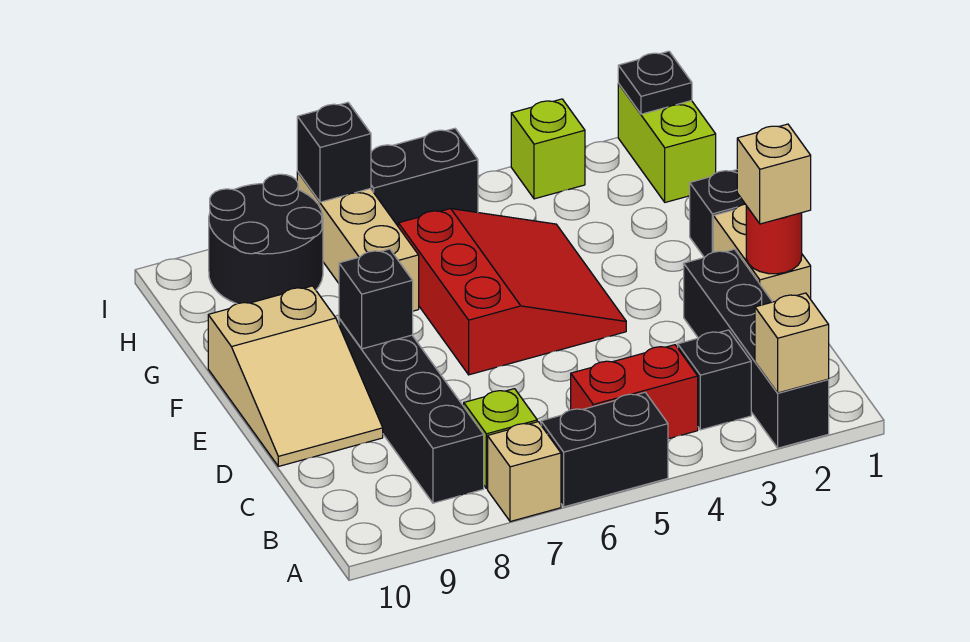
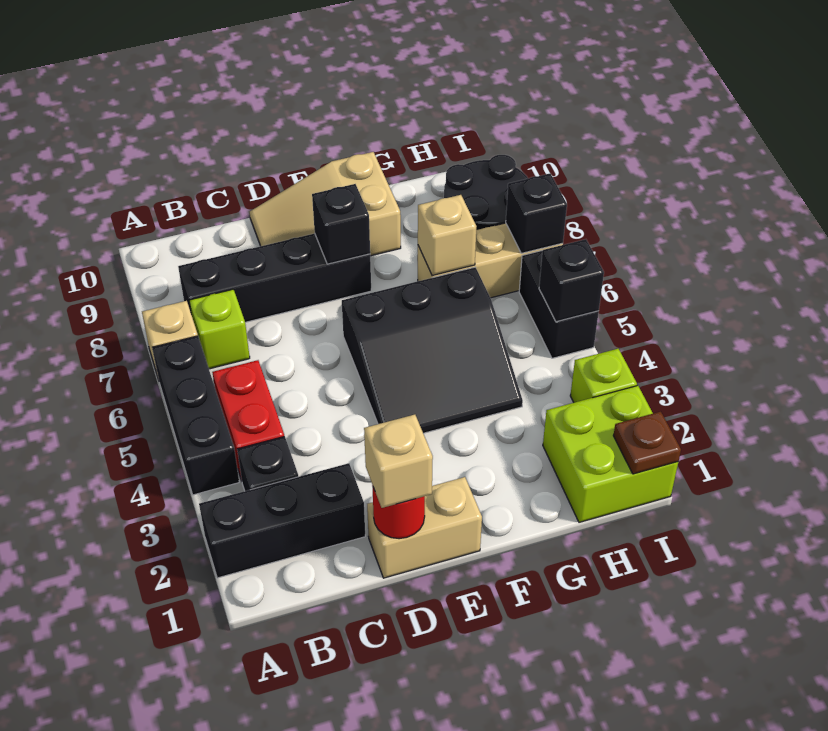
black brick A2:D2 level 1 -> black brick A2:C2 level 1
tan brick A2 level 2 -> tan brick G7 level 2
black brick A5:A6 level 1 -> black brick A4:A6 level 1
red slope E4:G6 level 1 top 6 -> black slope E4:G6 level 1 top 6
black brick F1 level 1 -> black brick I5 level 2
lime brick H1:I1 level 1 -> lime brick H1:I2 level 1
black plate I1 level 2 -> brown plate I1 level 2

